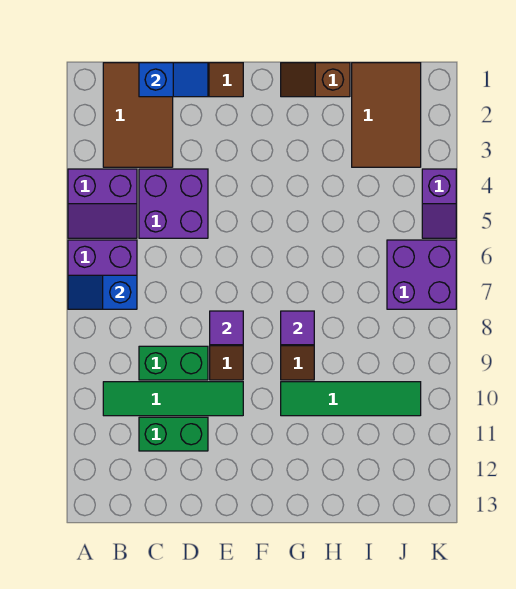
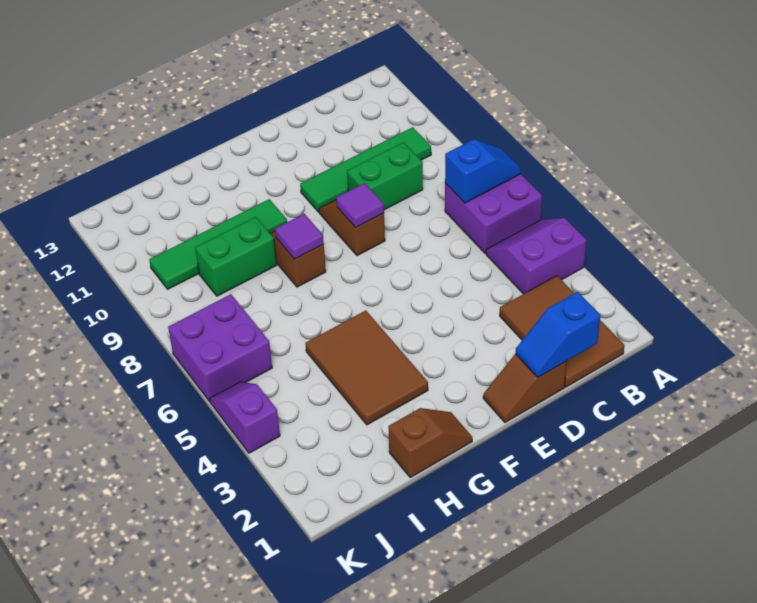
purple brick C4:D5 level 1 -> none
green brick C11:D11 level 1 -> green brick H9:I9 level 1
brown tile I1:J3 level 1 -> brown tile G3:H5 level 1

